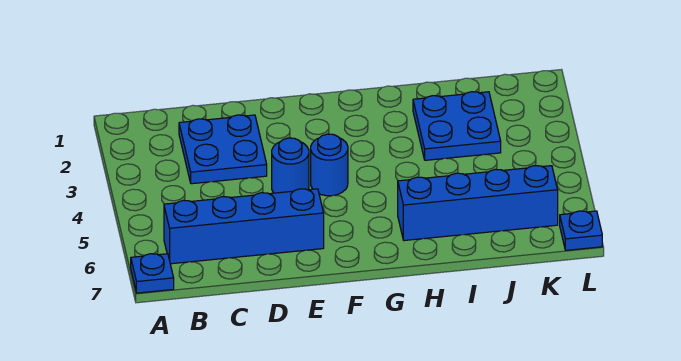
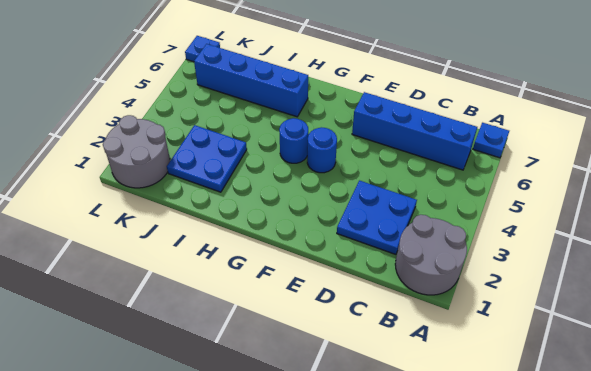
none -> grey round brick A1:B2 level 1
blue round brick E4 level 1 -> blue round brick G4 level 1
none -> grey round brick K1:L2 level 1

